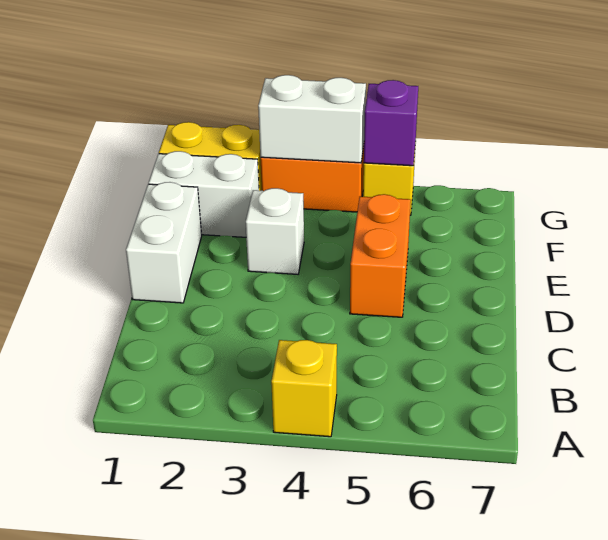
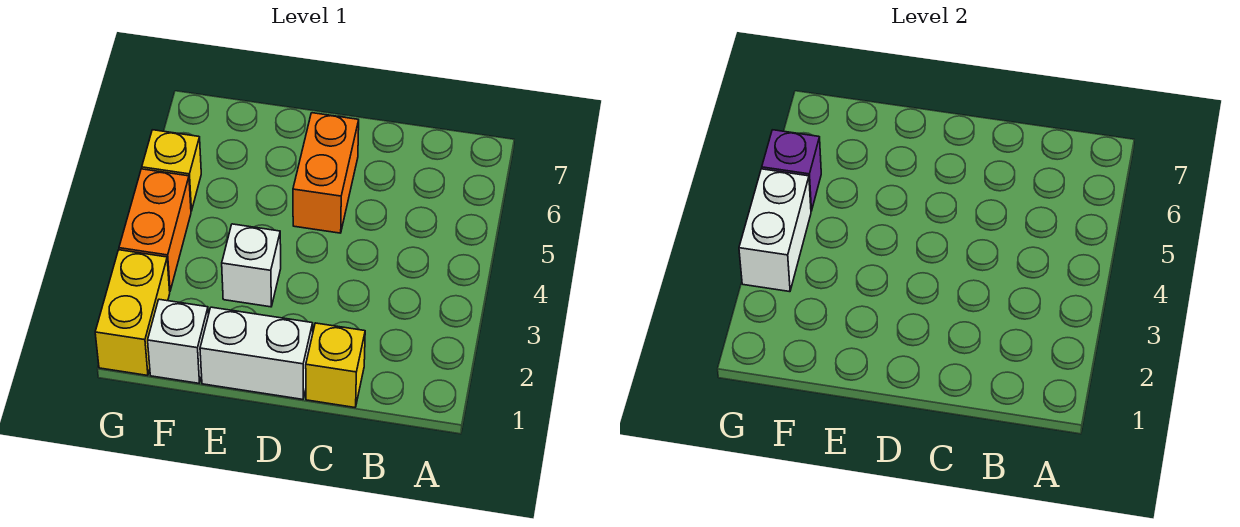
yellow brick A4 level 1 -> yellow brick C1 level 1
orange brick D5:E5 level 1 -> orange brick D5:D6 level 1
white brick F1:F2 level 1 -> white brick F1 level 1

